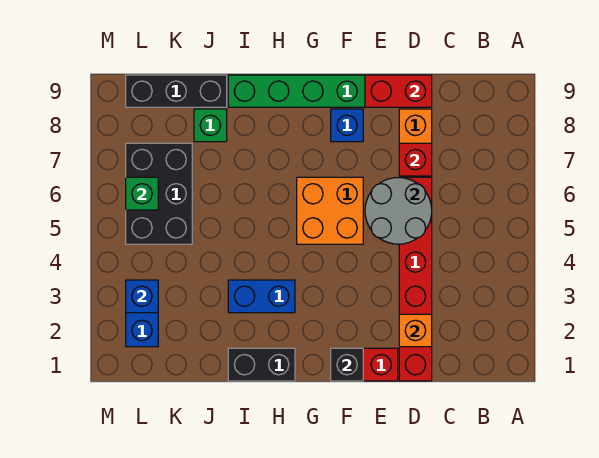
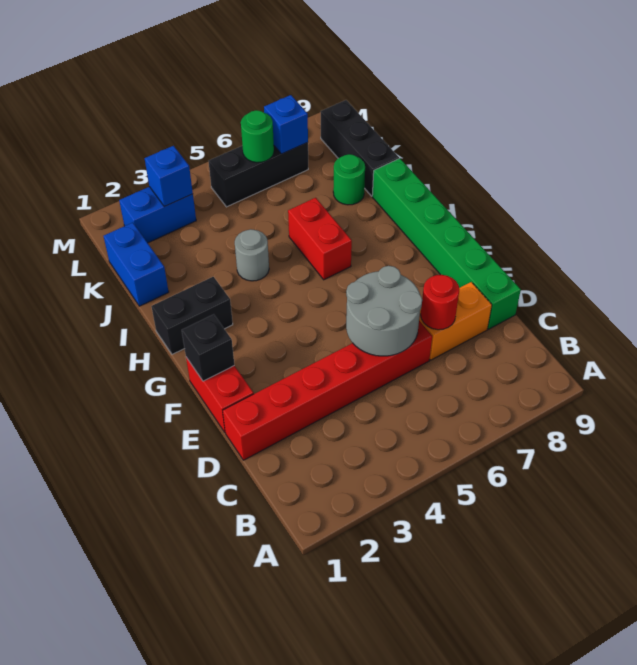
orange brick D2 level 2 -> none
red brick D7 level 2 -> red round brick D7 level 2
red brick D9:E9 level 2 -> red brick H6:I6 level 1
orange brick F5:G6 level 1 -> none
blue brick F8 level 1 -> blue brick L7 level 2
black brick H1:I1 level 1 -> black brick H1:H2 level 1
blue brick H3:I3 level 1 -> blue brick J1:K1 level 1
none -> grey round brick I4 level 1
green brick J8 level 1 -> green round brick J8 level 1
black brick K5:L7 level 1 -> black brick L5:L7 level 1
green brick L6 level 2 -> green round brick L6 level 2

